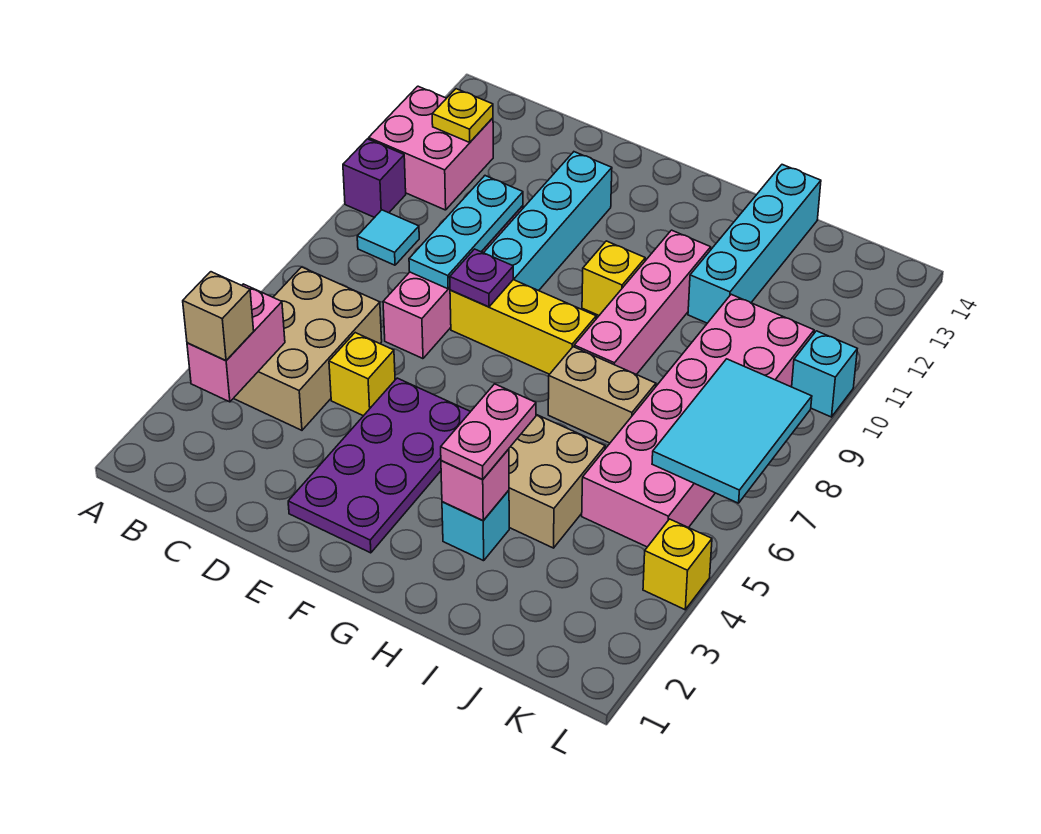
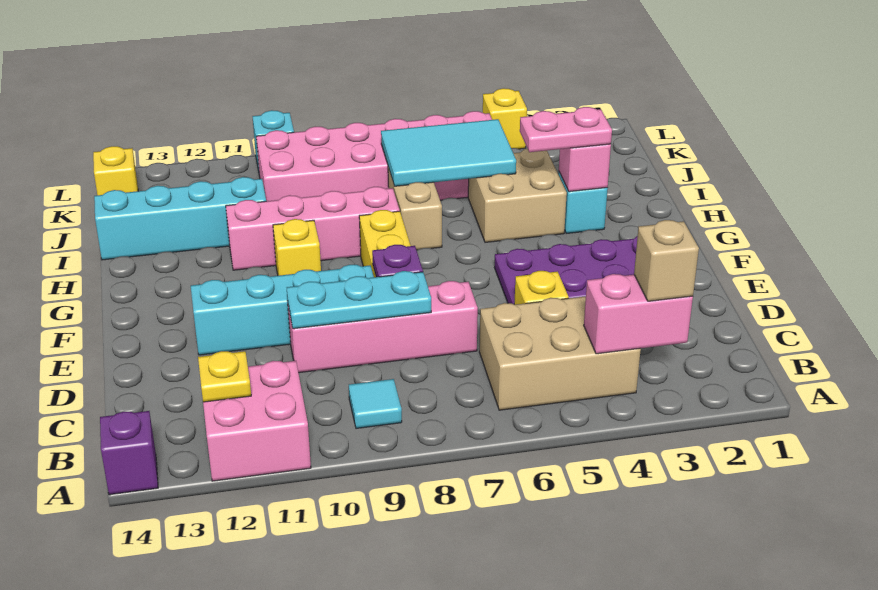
purple brick A10 level 1 -> purple brick A14 level 1
cyan tile K6:L8 level 2 -> cyan tile I5:J7 level 2
none -> yellow brick K14 level 1

